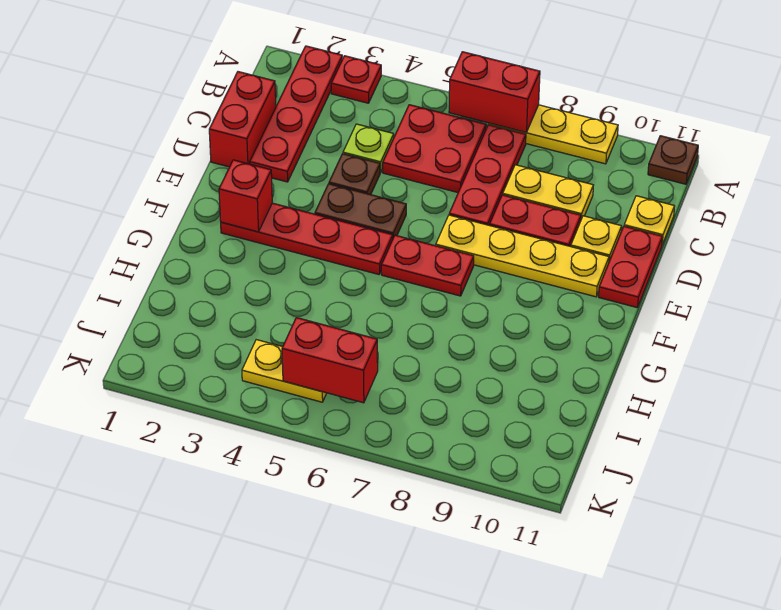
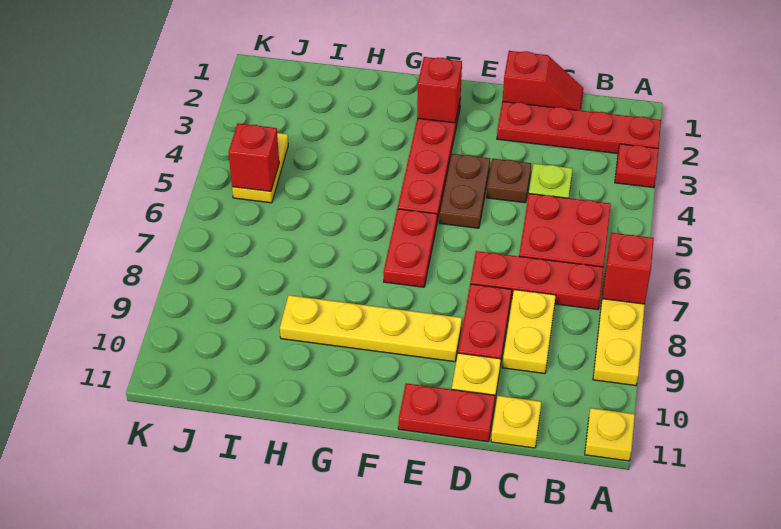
red brick A6:A7 level 2 -> red brick A7 level 2
brown plate A11 level 1 -> yellow plate A11 level 1
red brick C1:D1 level 1 -> red slope C1:D1 level 1 top D
yellow plate E7:E10 level 1 -> yellow plate E9:H9 level 1
red brick J5:J6 level 2 -> red brick J5 level 2

